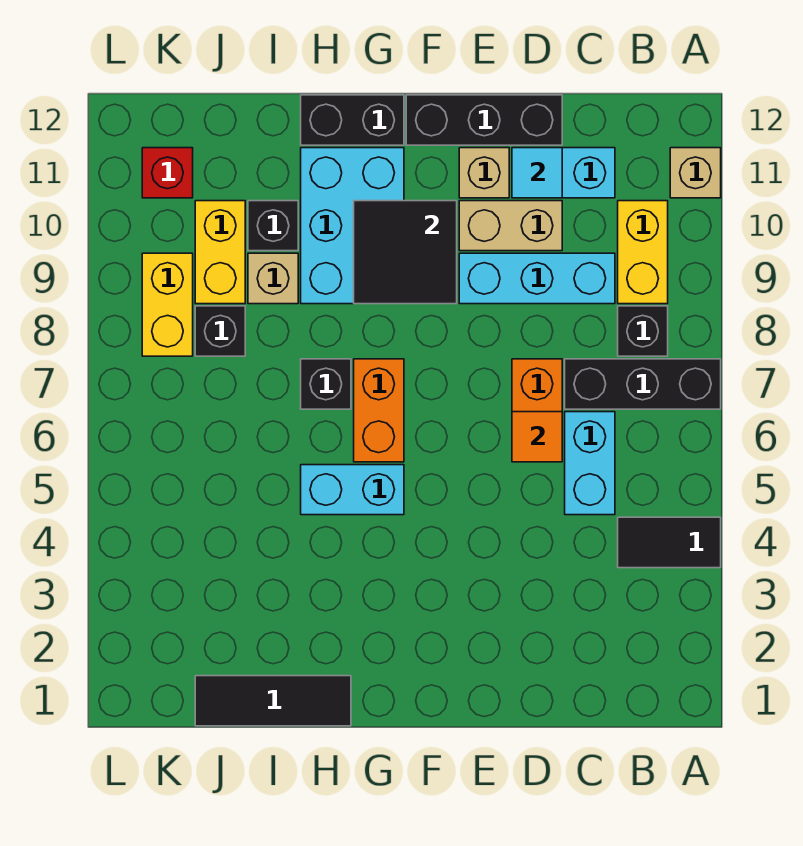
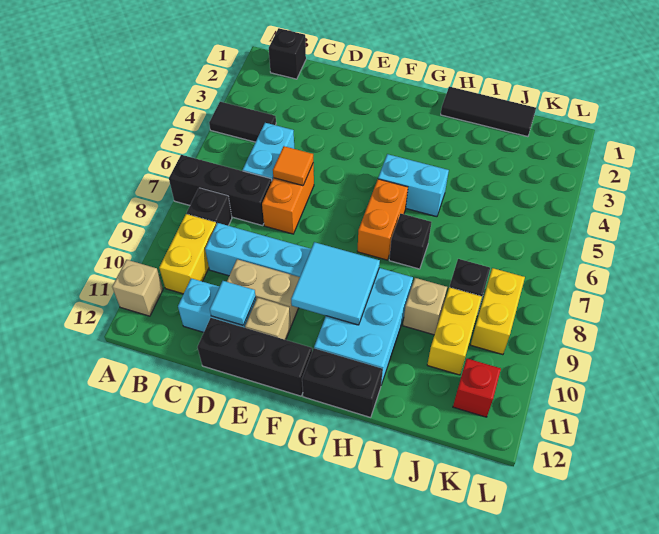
black tile F9:G10 level 2 -> cyan tile F9:G10 level 2
black brick I10 level 1 -> black brick B1 level 1

